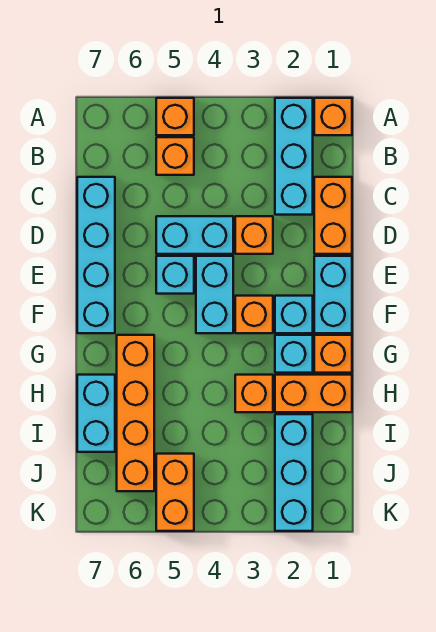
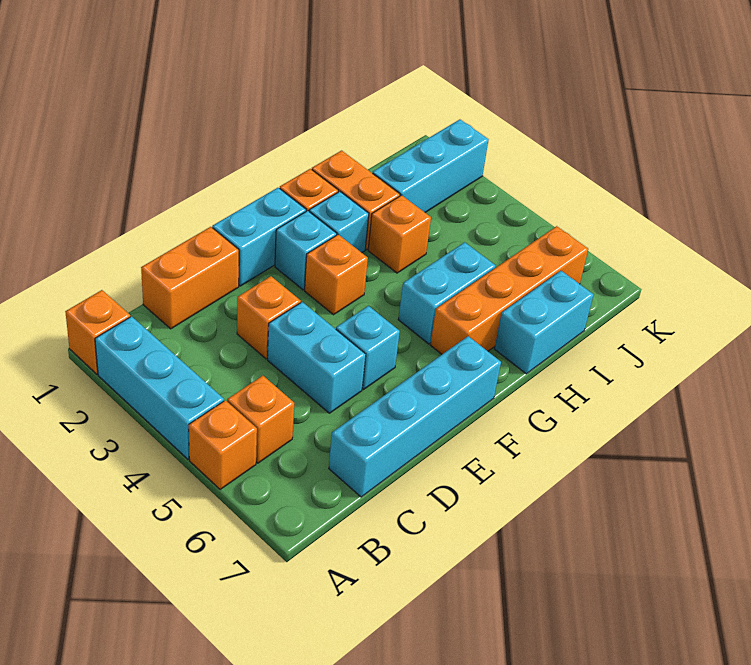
cyan brick A2:C2 level 1 -> cyan brick A2:A4 level 1
cyan brick E4:F4 level 1 -> cyan brick G5:H5 level 1
orange brick J5:K5 level 1 -> none

